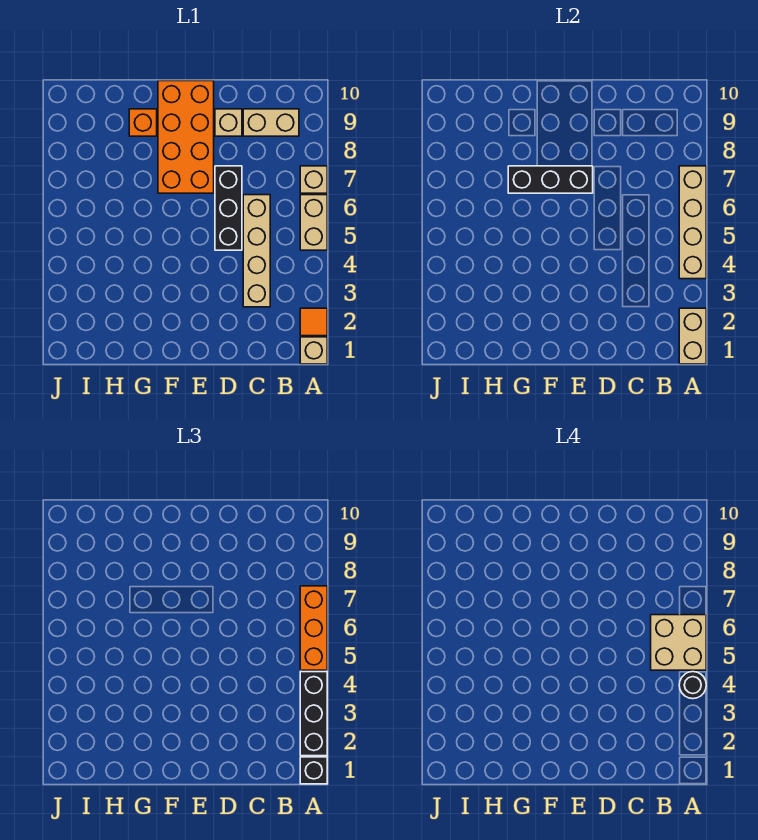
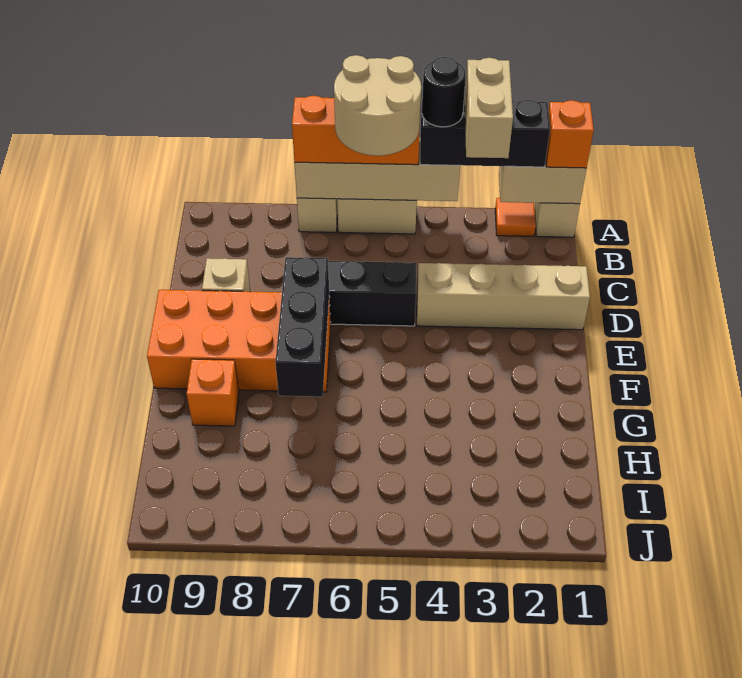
black brick A1 level 3 -> orange brick A1 level 3
tan brick A5:B6 level 4 -> tan round brick A5:B6 level 4
tan brick B9:C9 level 1 -> tan brick A3:B3 level 4
tan brick C3:C6 level 1 -> tan brick D1:D4 level 1

